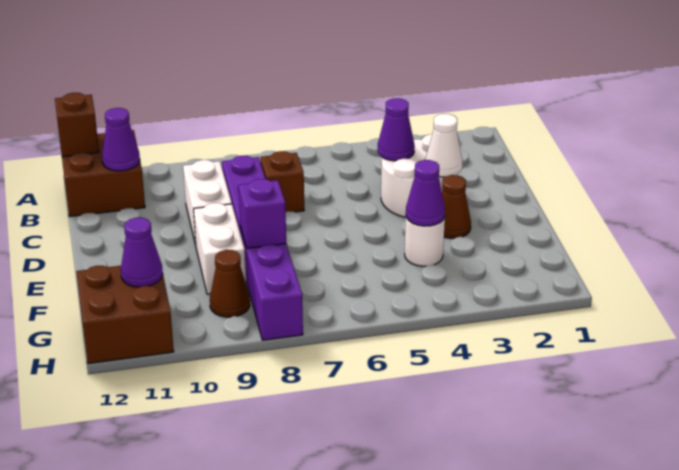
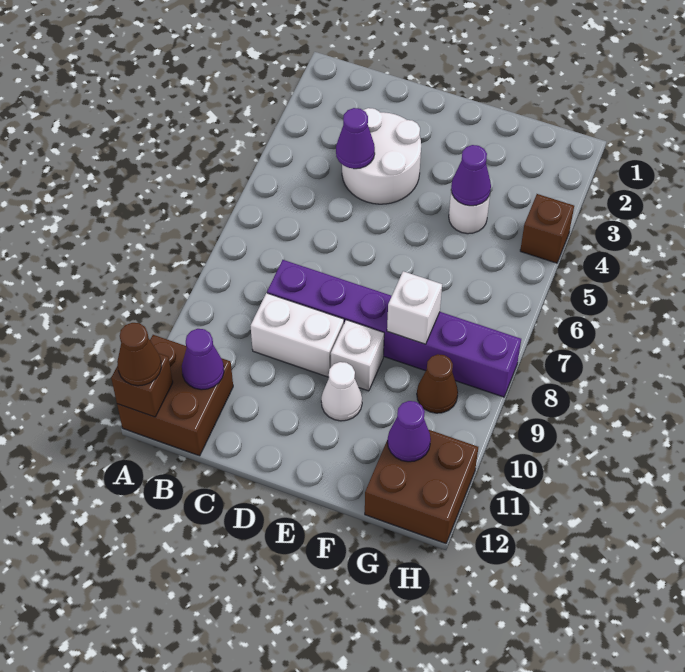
brown brick C7 level 1 -> brown brick H4 level 1
white cone D3 level 2 -> white cone E10 level 1
brown cone E3 level 1 -> brown cone A12 level 3
white brick E9:F9 level 1 -> white brick E9 level 1
purple brick F8 level 2 -> white brick F8 level 2

